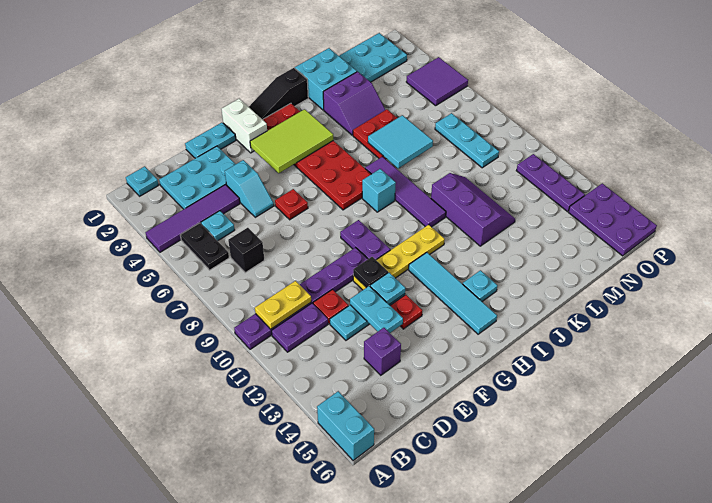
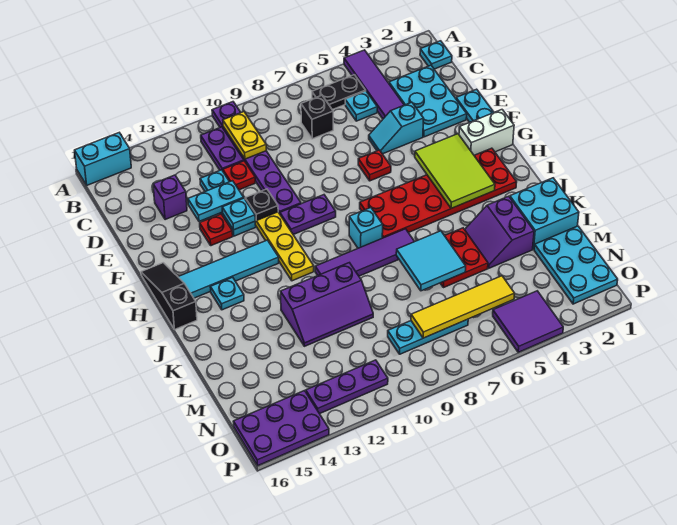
black slope H1:J1 level 1 top J -> black slope G16:I16 level 1 top I
none -> yellow tile N5:N8 level 2

